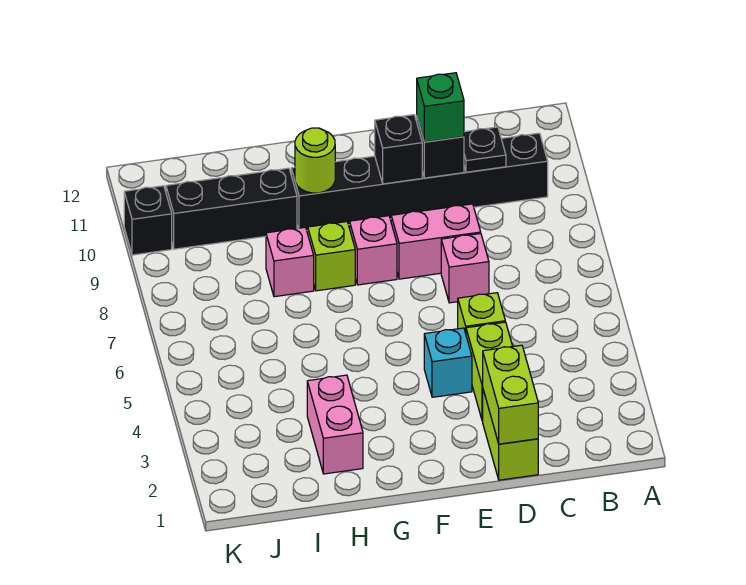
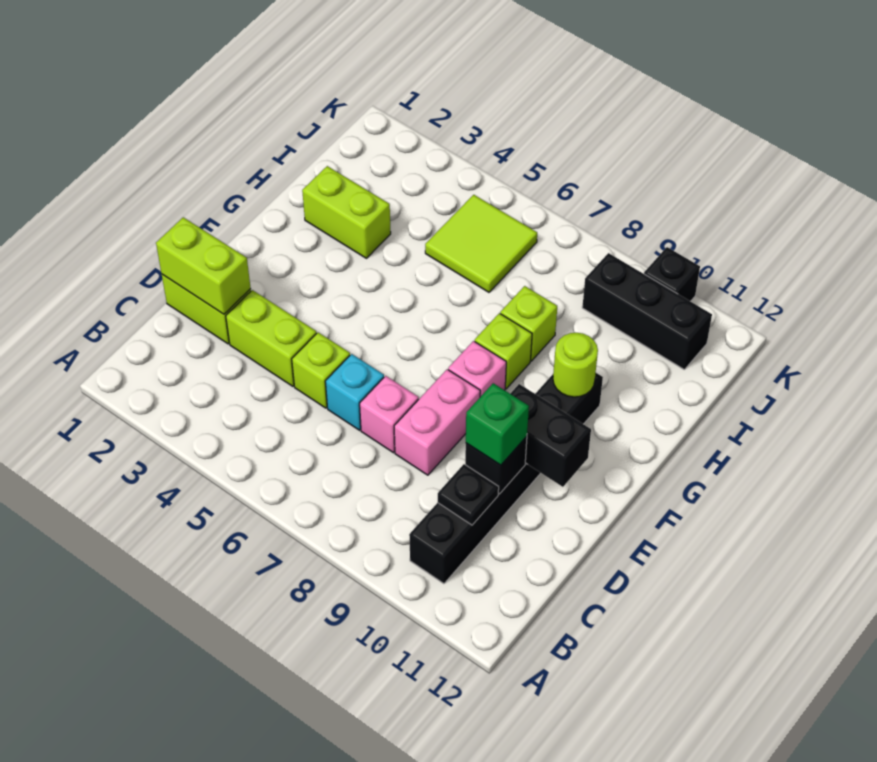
cyan brick E4 level 1 -> cyan brick D6 level 1
black brick E10 level 2 -> black brick E10:E11 level 2
pink brick H2:H3 level 1 -> lime brick H2:H3 level 1
pink brick H8 level 1 -> lime brick H8 level 1
black brick H10:J10 level 1 -> black brick J9:J11 level 1
none -> lime tile I5:J6 level 1

